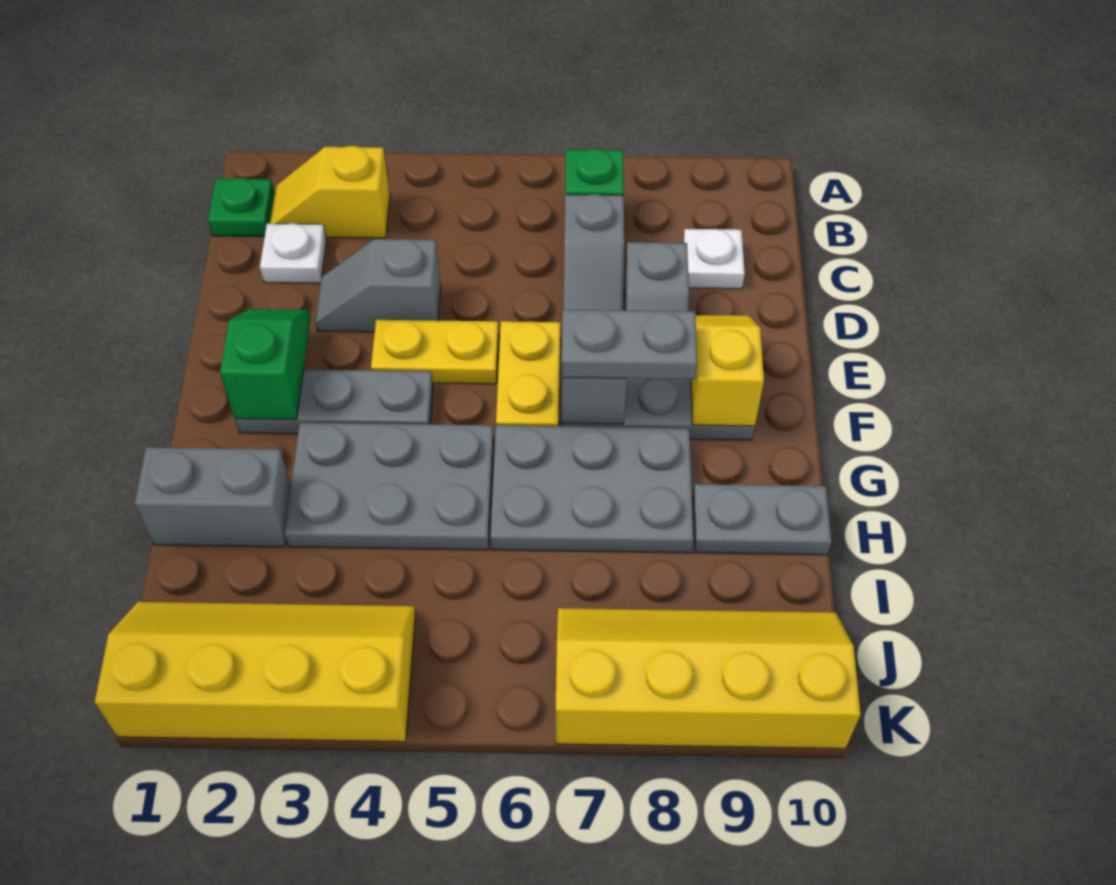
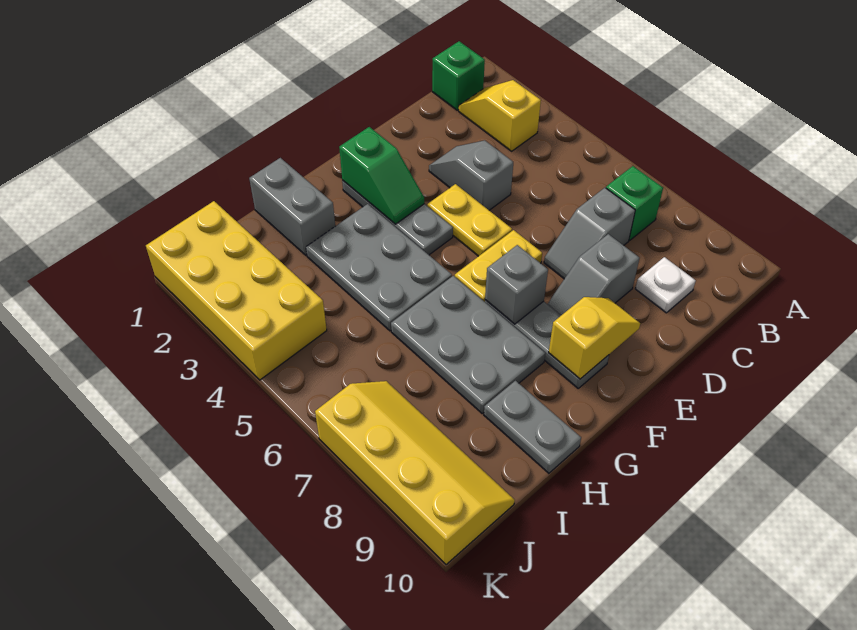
green plate B1 level 1 -> green brick B1 level 1
white plate C2 level 1 -> none
green slope E2:F2 level 2 top F -> green slope F2:F3 level 2 top 2
grey plate F7:F8 level 3 -> none
yellow slope J1:K4 level 1 top K -> yellow brick J1:K4 level 1

